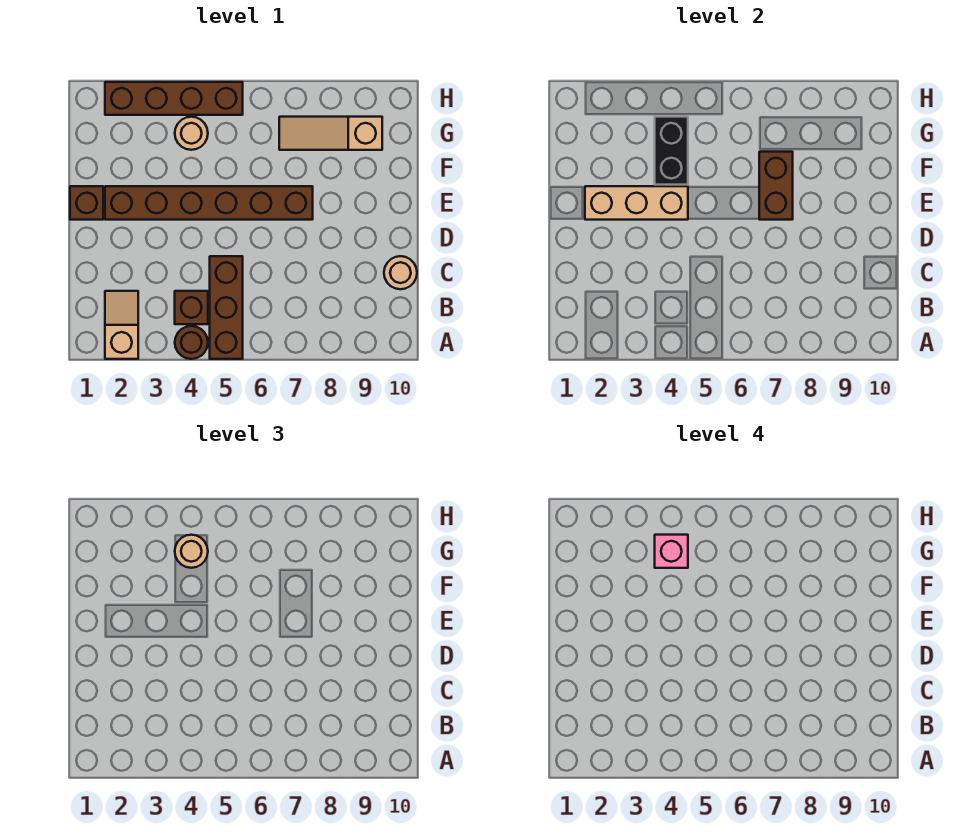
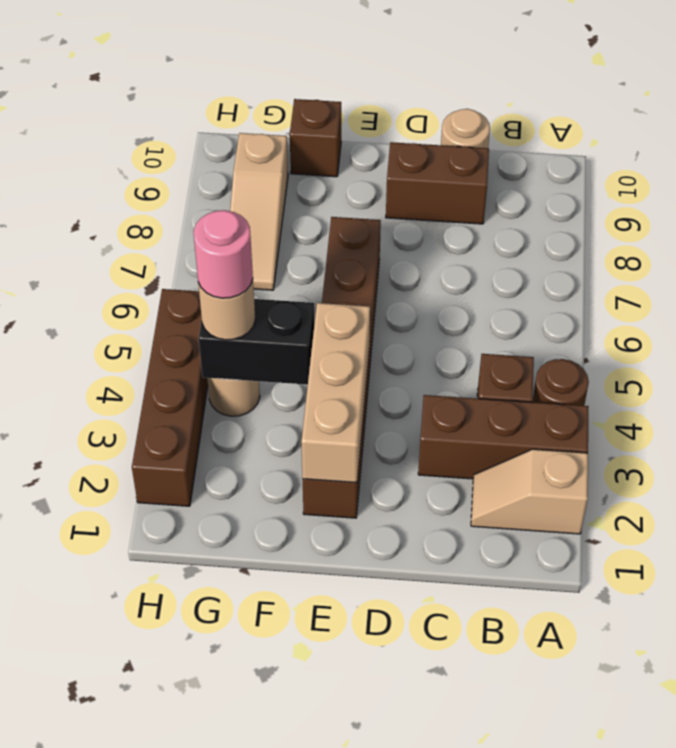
brown brick A5:C5 level 1 -> brown brick A3:C3 level 1
brown brick E1 level 1 -> brown brick F10 level 1
brown brick E7:F7 level 2 -> brown brick C9:D9 level 1
pink brick G4 level 4 -> pink round brick G4 level 4

